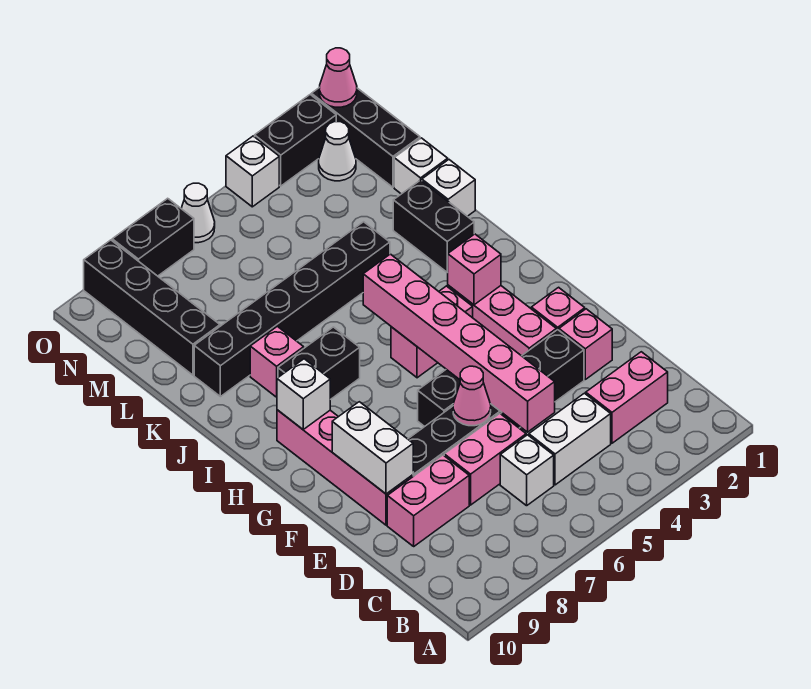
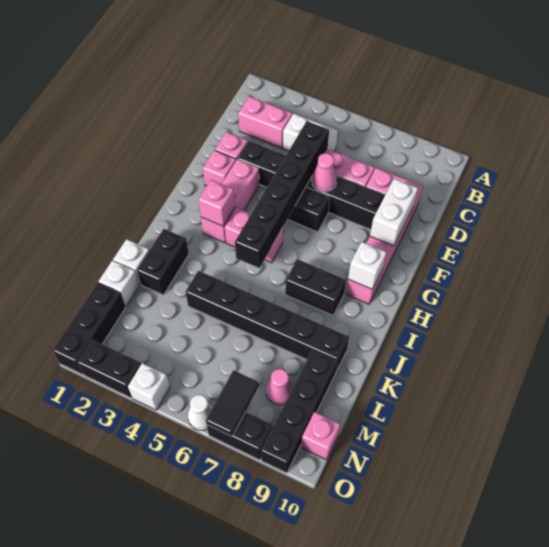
white brick C6 level 1 -> none
pink brick D5:I5 level 2 -> black brick D5:I5 level 2
pink brick J8 level 1 -> pink brick N10 level 1
white cone N2 level 1 -> none
none -> black tile N7:O7 level 2
pink cone O1 level 2 -> pink cone M8 level 1

